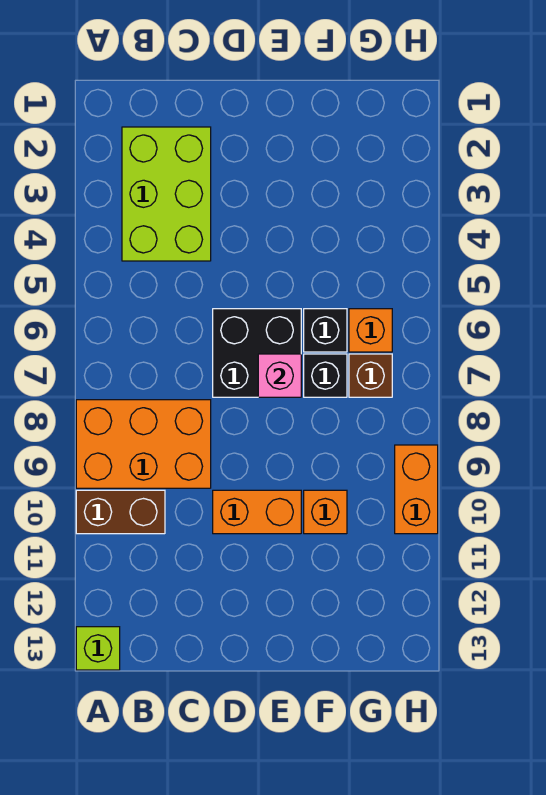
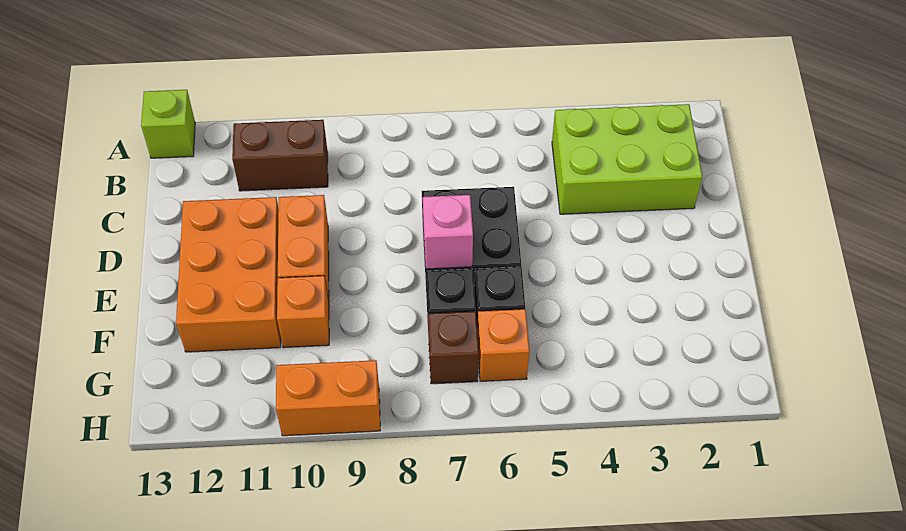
orange brick A8:C9 level 1 -> orange brick D11:F12 level 1
brown brick A10:B10 level 1 -> brown brick B10:B11 level 1

